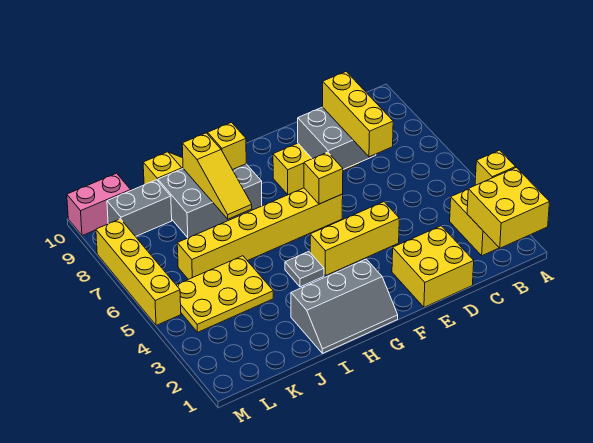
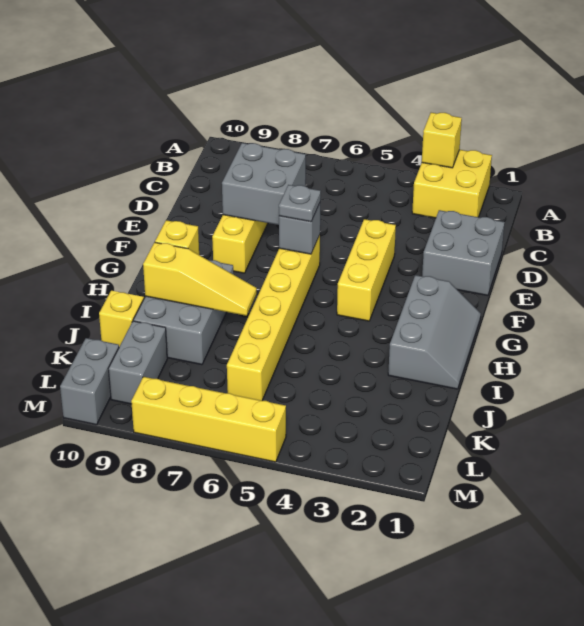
yellow brick A1:B2 level 2 -> none
yellow brick D1:E2 level 1 -> grey brick D1:E2 level 1
yellow brick D6:D8 level 3 -> none
yellow brick F6 level 2 -> grey brick F6 level 2
grey plate H4 level 1 -> grey plate F6 level 3
yellow plate J4:L5 level 1 -> none
pink brick L10:M10 level 1 -> grey brick L10:M10 level 1

